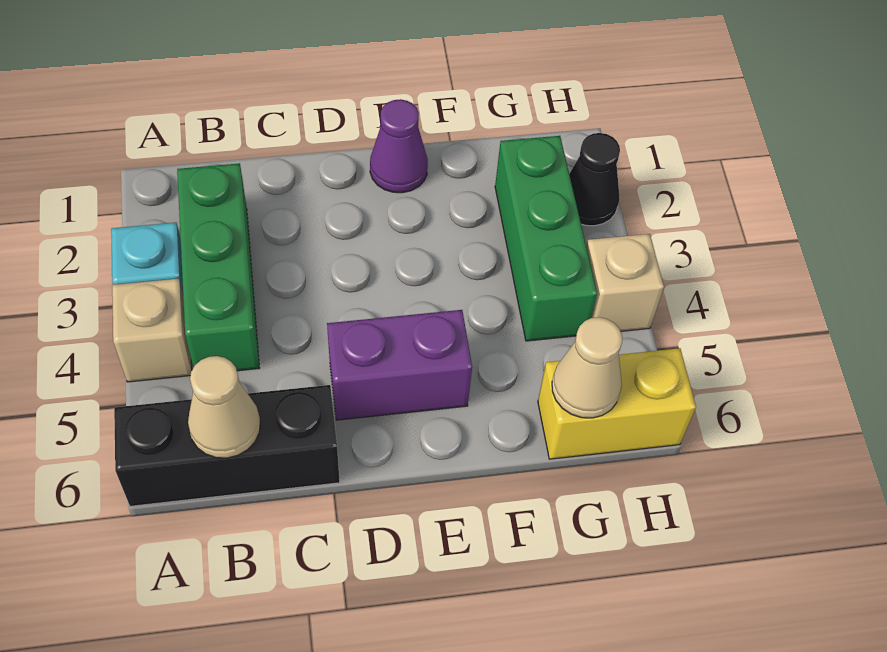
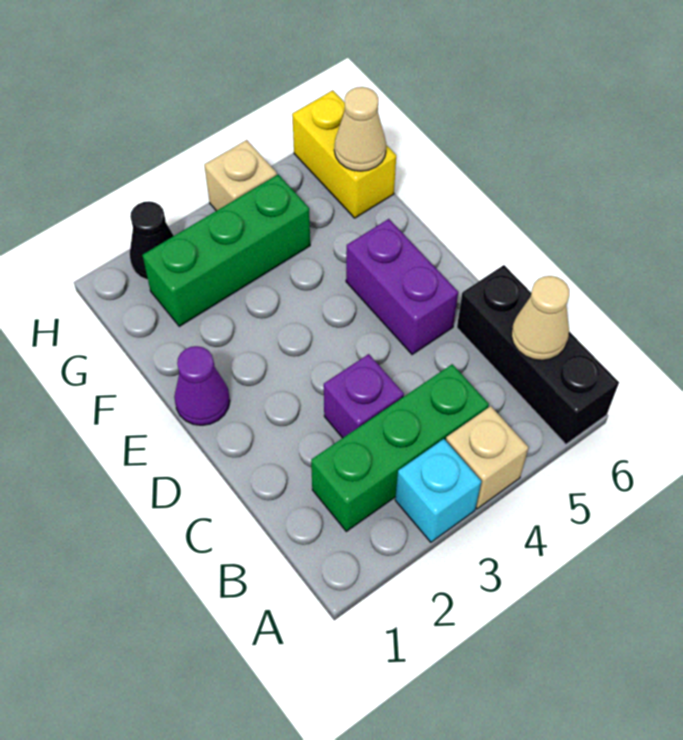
none -> purple brick C3 level 1

